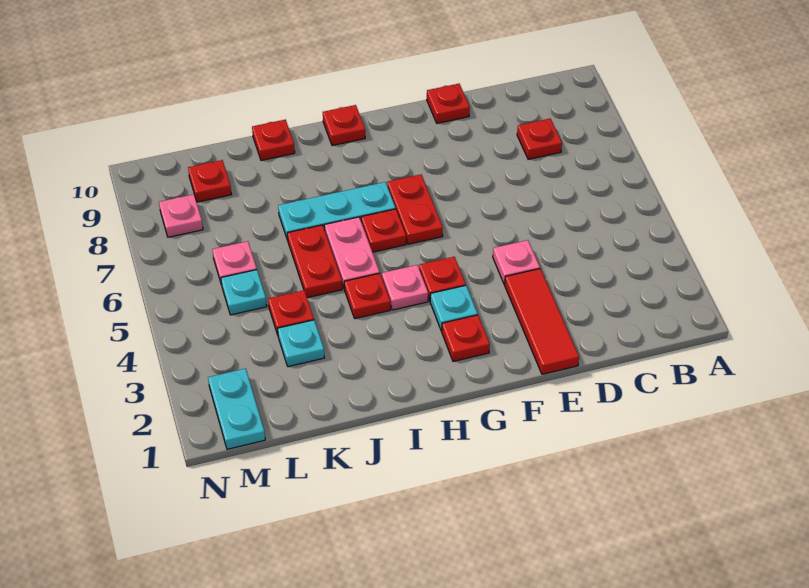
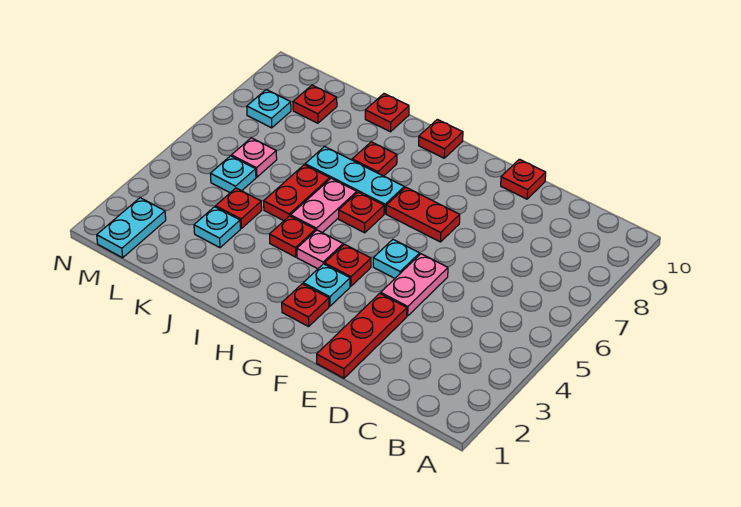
red plate C8 level 1 -> red plate I8 level 1
red tile E1:E3 level 1 -> red plate E1:E3 level 1
pink plate E4 level 1 -> pink plate E4:E5 level 1
none -> cyan plate F5 level 1
red plate G6:G7 level 1 -> red plate F7:G7 level 1
pink plate M8 level 1 -> cyan plate M8 level 1

